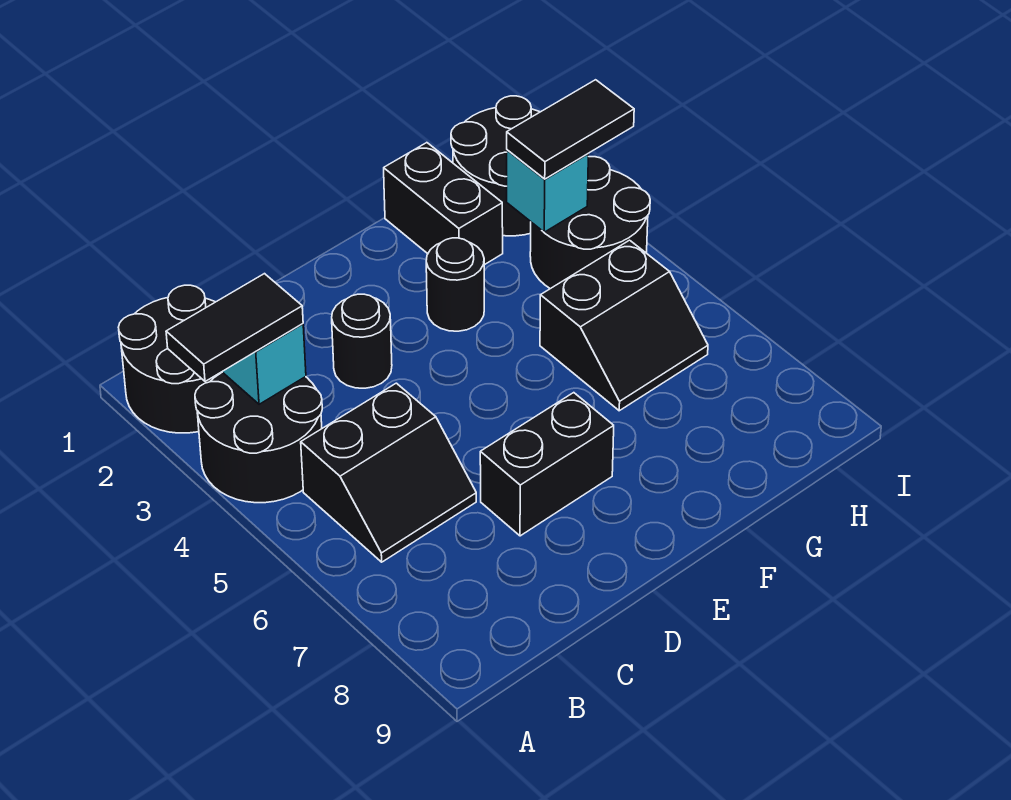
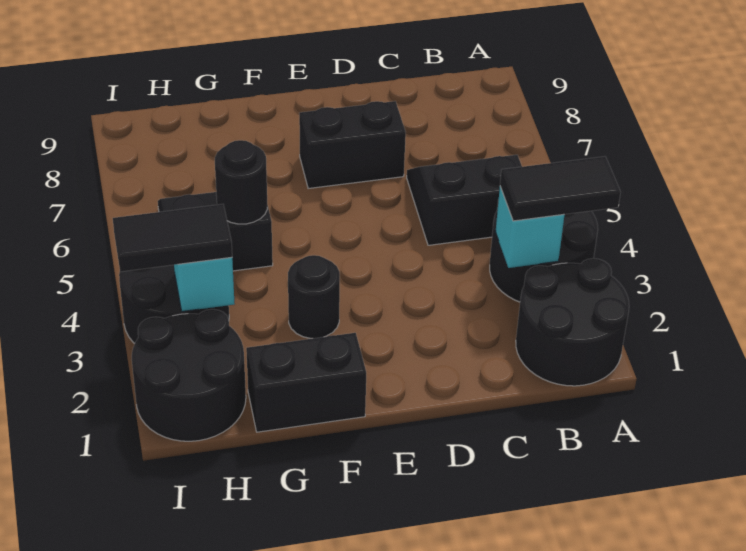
black round brick D3 level 1 -> black round brick G5 level 2
black brick G1:G2 level 1 -> black brick F1:G1 level 1

